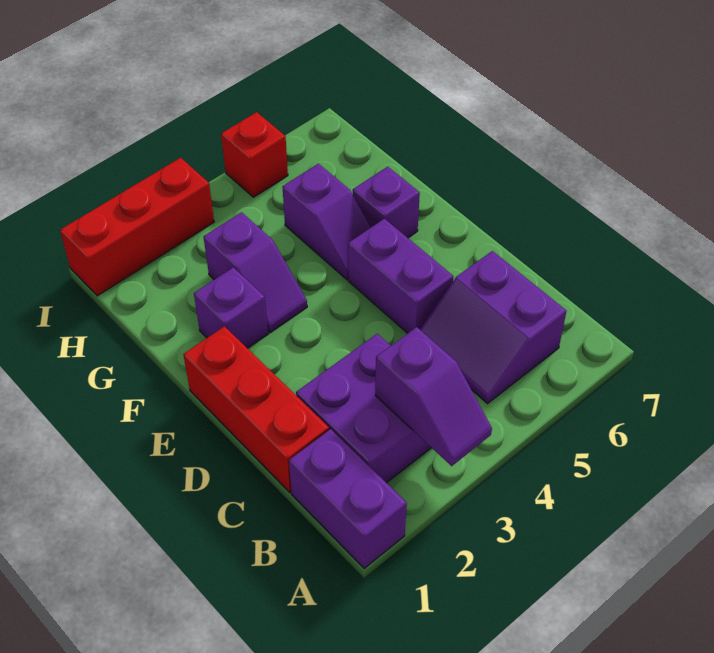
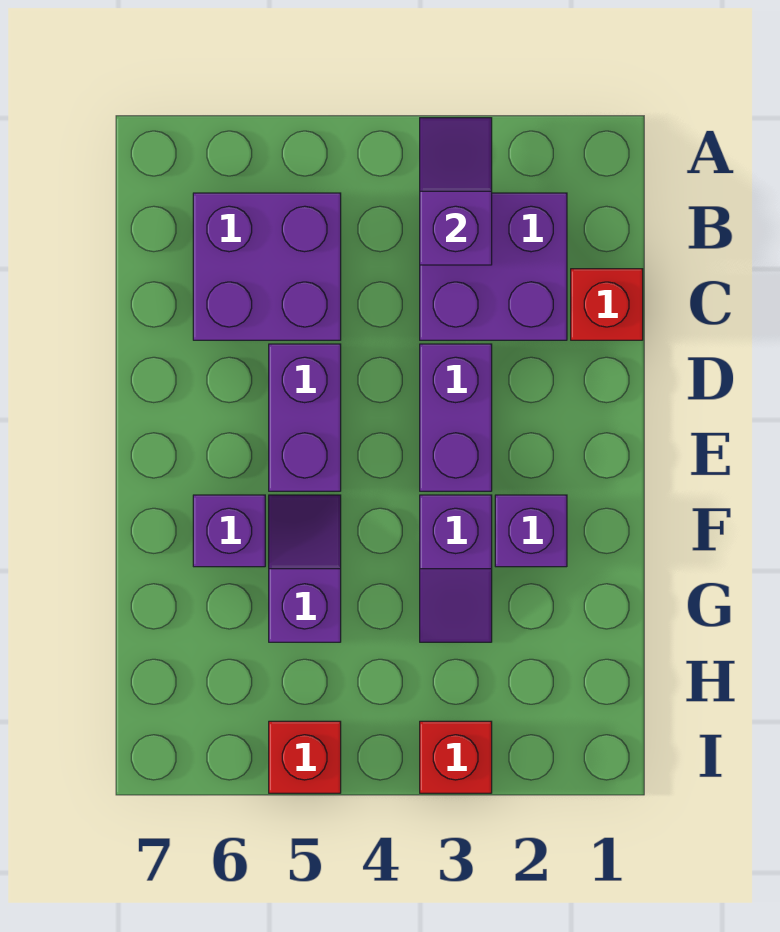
purple brick A1:B1 level 1 -> purple brick D3:E3 level 1
purple slope B5:C6 level 1 top 6 -> purple brick B5:C6 level 1
red brick C1:E1 level 1 -> red brick C1 level 1
purple slope F3:G3 level 1 top G -> purple slope F3:G3 level 1 top F
red brick I1:I3 level 1 -> red brick I3 level 1

